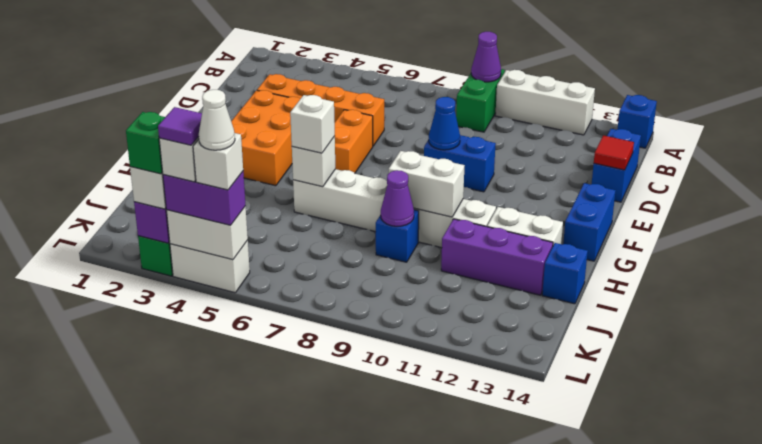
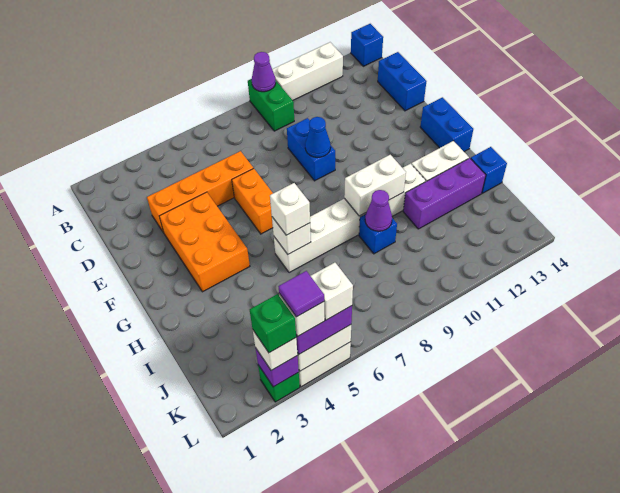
red tile D14 level 2 -> none
blue brick E9:E10 level 1 -> blue brick D9:E9 level 1
white cone L5 level 5 -> none

